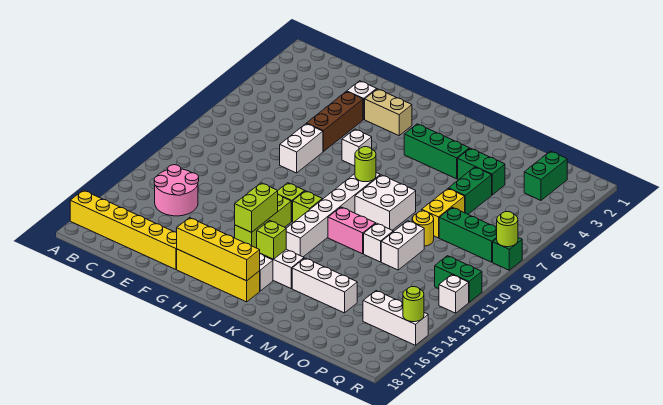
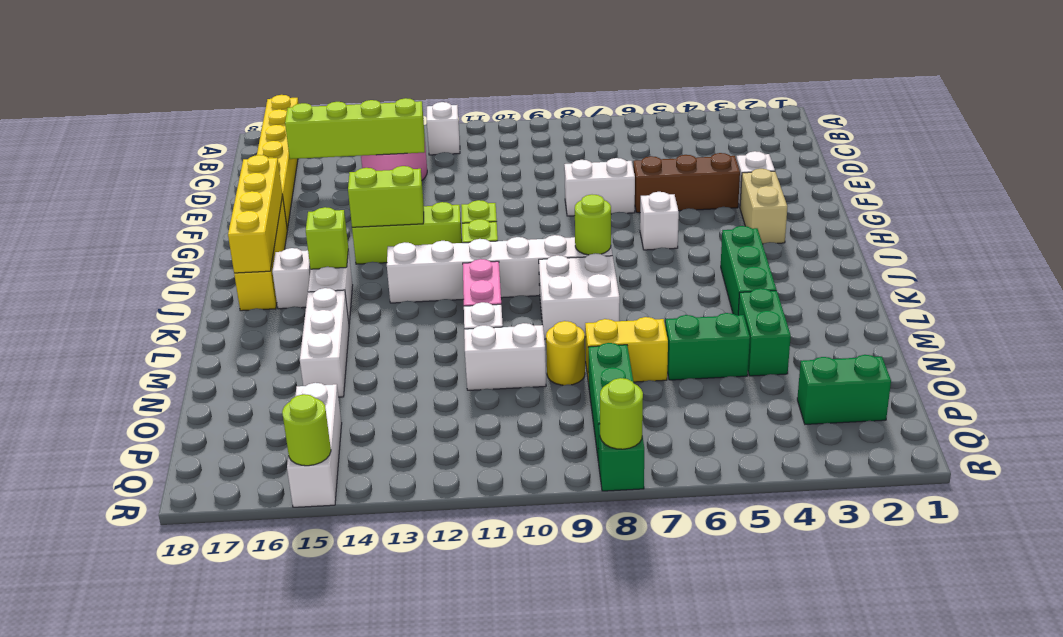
none -> lime brick D13:D16 level 2
green brick Q11:R11 level 1 -> none
white brick R12 level 1 -> white brick B12 level 1

